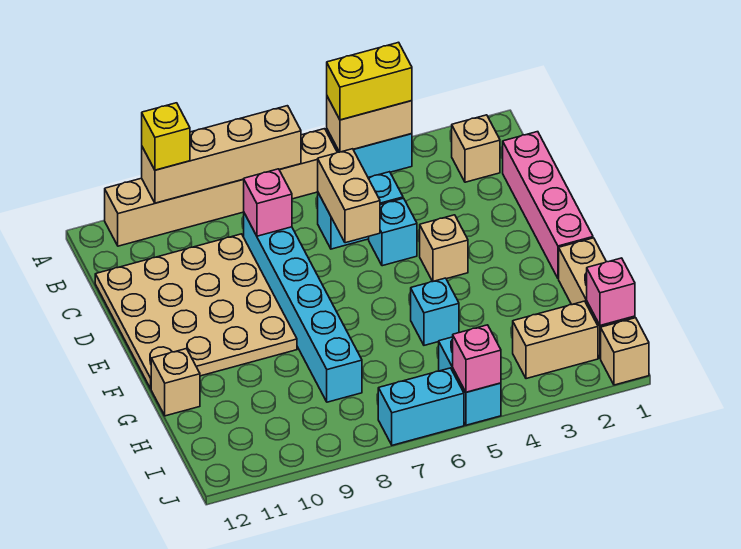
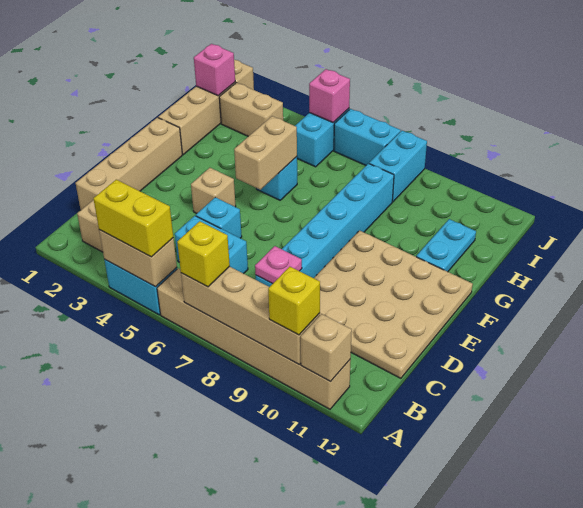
none -> yellow brick A7 level 3
pink brick C1:F1 level 1 -> tan brick C1:F1 level 1
tan brick C6:D6 level 2 -> tan brick F5:G5 level 2
pink brick C8 level 2 -> pink plate C8 level 2
none -> cyan plate G11:H11 level 1
tan brick G12 level 1 -> tan brick A11 level 2
none -> cyan brick I8:J8 level 1

